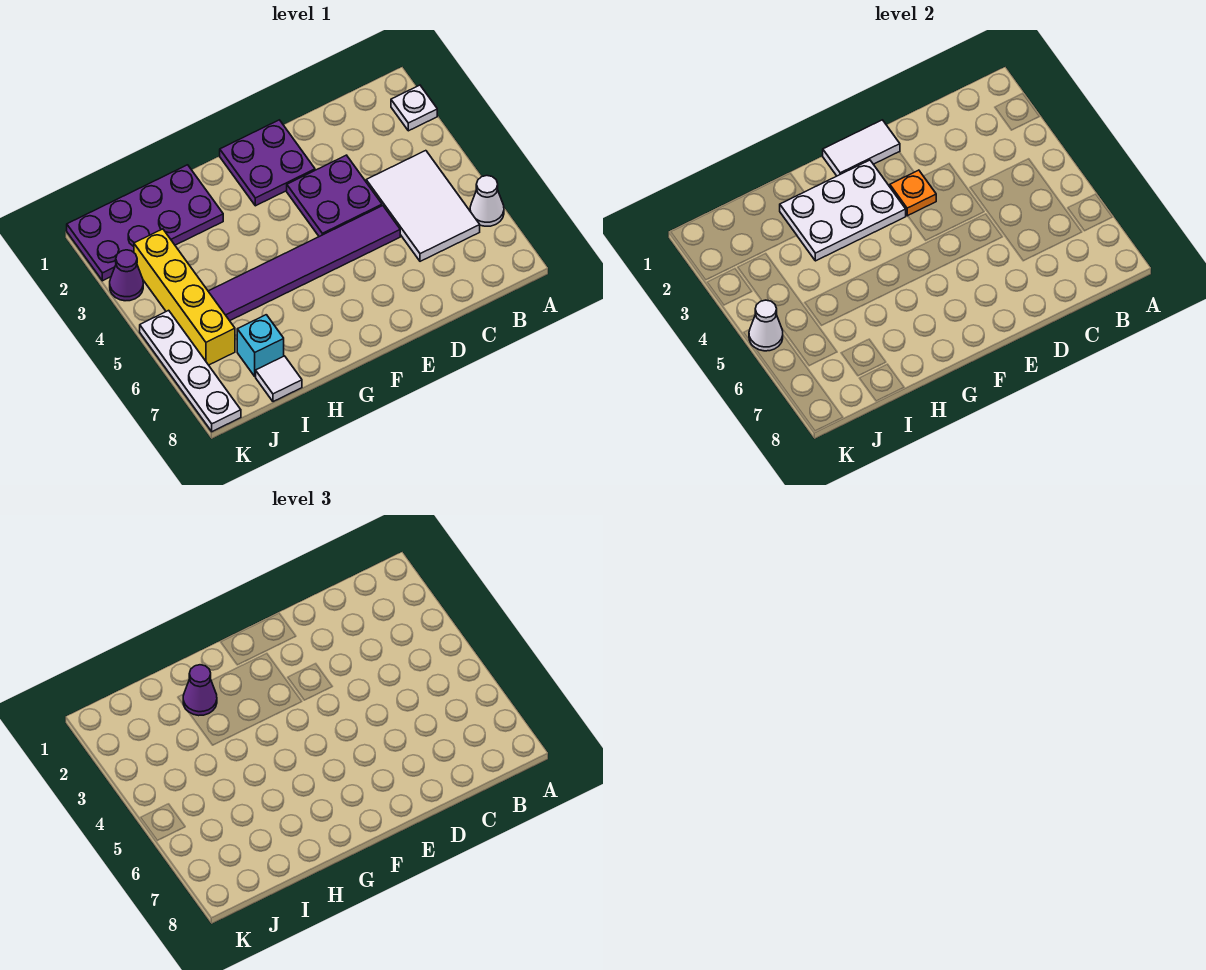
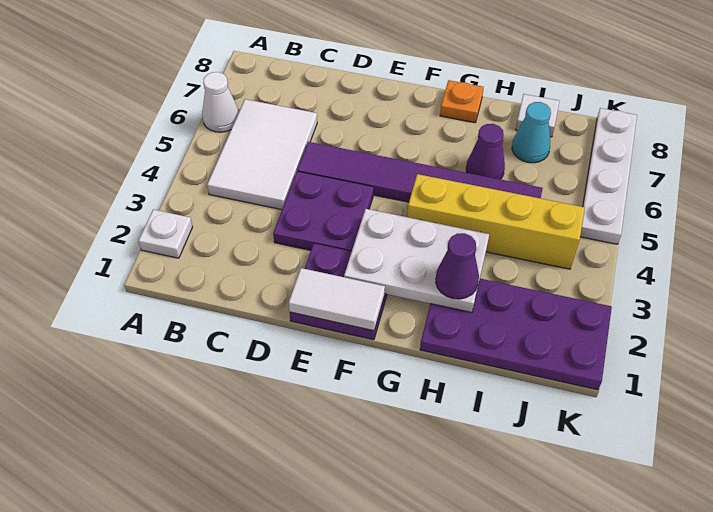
orange plate E3 level 2 -> orange plate G8 level 1
cyan brick I7 level 1 -> cyan cone I7 level 1
yellow brick J3:J6 level 1 -> yellow brick G4:J4 level 1
purple cone K3 level 1 -> purple cone H6 level 1
white cone K5 level 2 -> none

